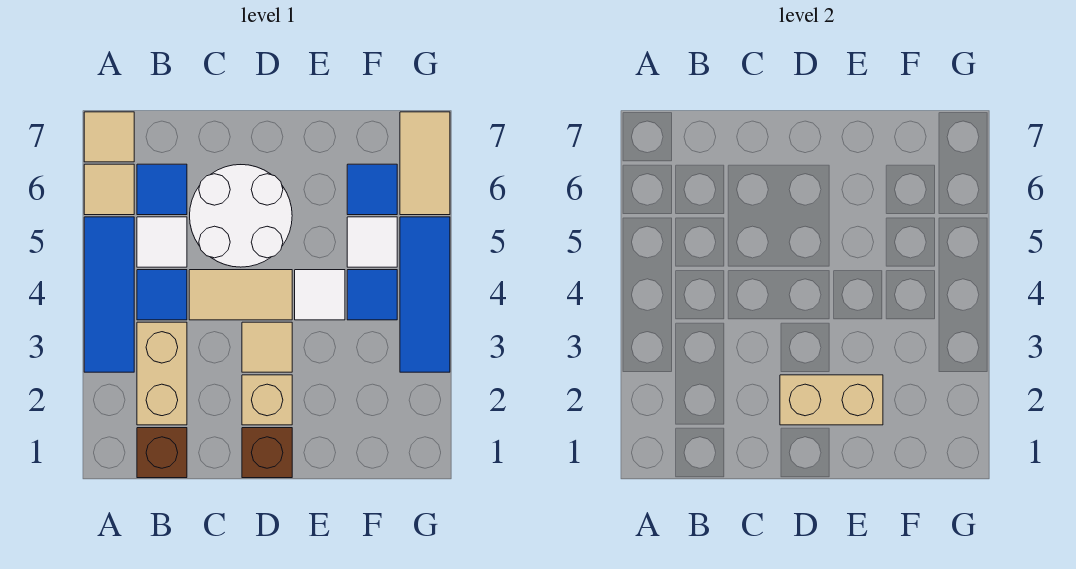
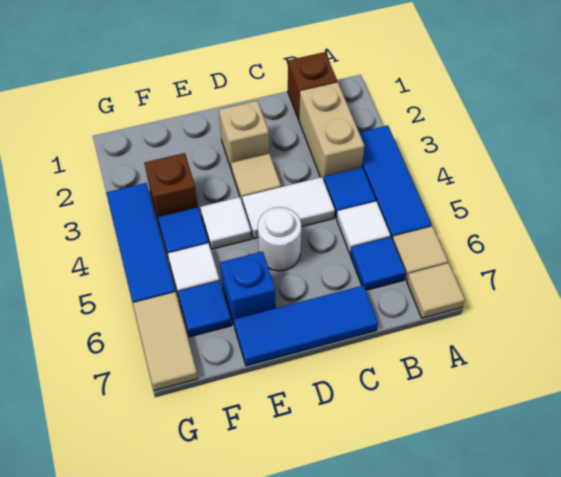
tan tile C4:D4 level 1 -> white tile C4:D4 level 1
white round brick C5:D6 level 1 -> white round brick D5 level 1
none -> blue tile C7:E7 level 1
brown brick D1 level 1 -> brown brick F3 level 1
tan brick D2:E2 level 2 -> none
none -> blue brick E6 level 1

